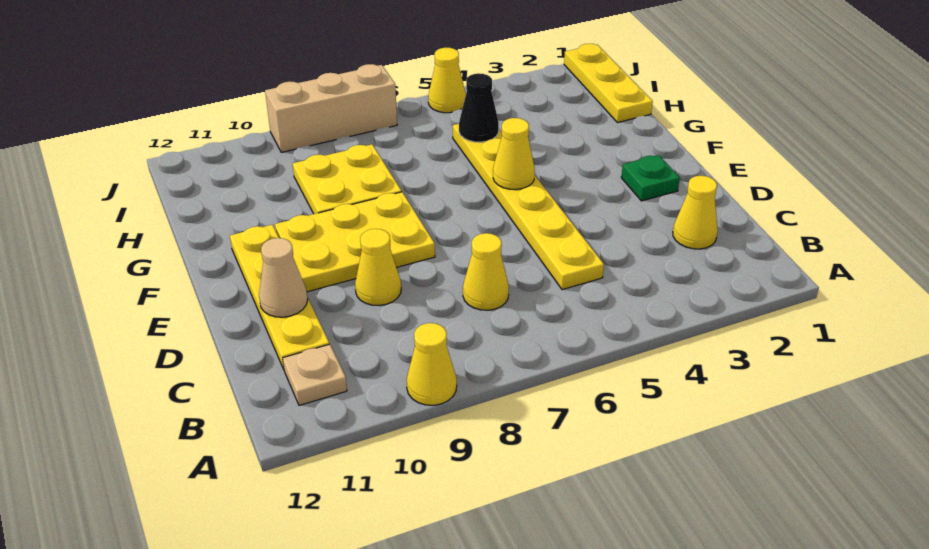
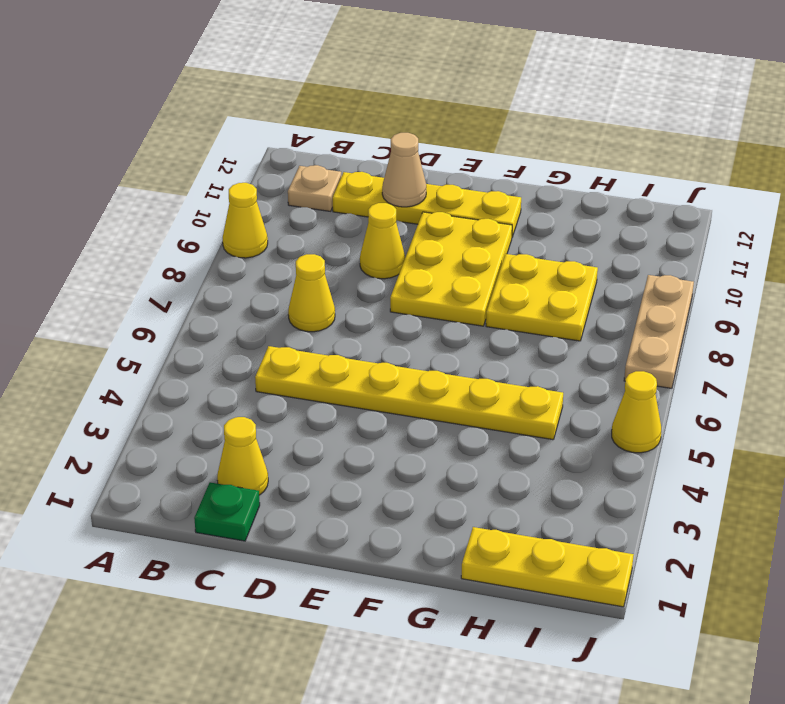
green plate E2 level 1 -> green plate C1 level 1
yellow cone F5 level 2 -> none
black cone H5 level 2 -> none
tan brick J7:J9 level 1 -> tan plate J7:J9 level 1

